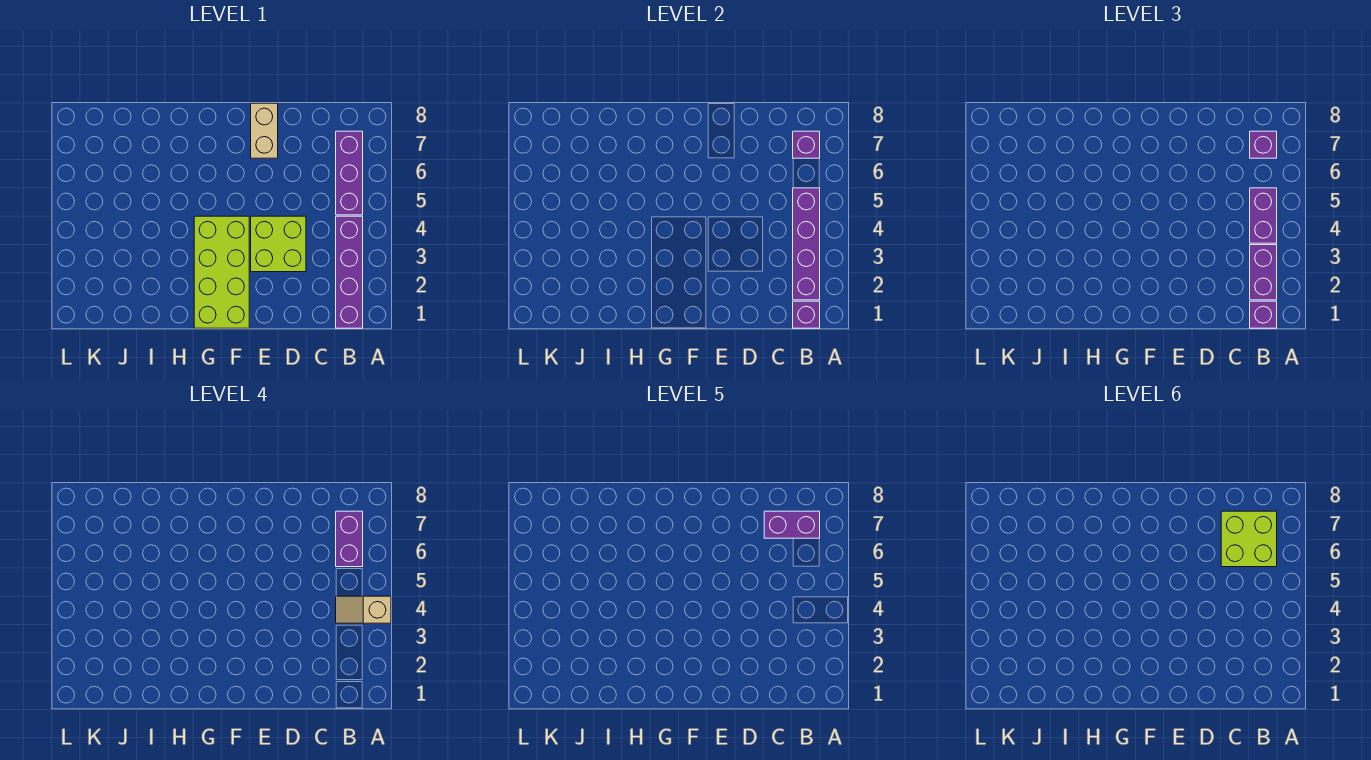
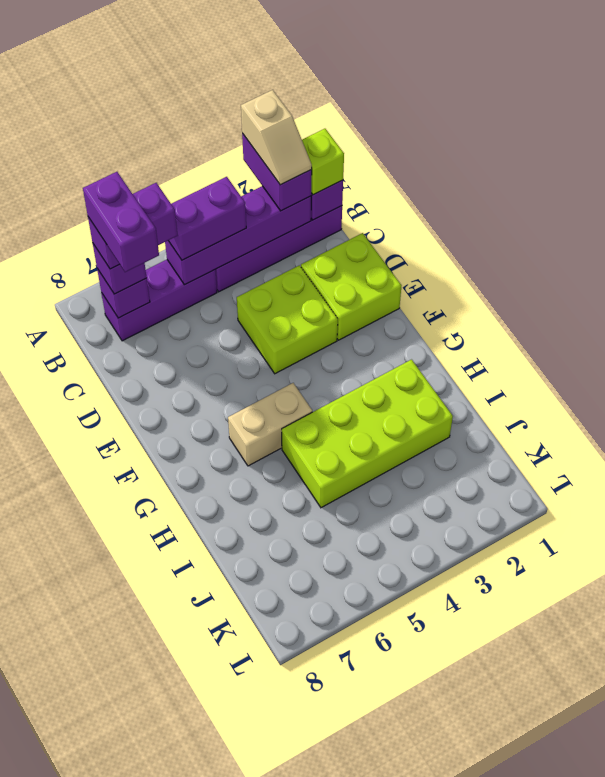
tan slope A4:B4 level 4 top A -> tan slope A2:B2 level 4 top A
purple brick B1 level 3 -> lime brick B1 level 3
purple brick B2:B3 level 3 -> purple brick A2:B2 level 3
lime brick B6:C7 level 6 -> lime brick D1:E2 level 1
tan brick E7:E8 level 1 -> tan brick G5:G6 level 1
lime brick F1:G4 level 1 -> lime brick H2:I5 level 1

